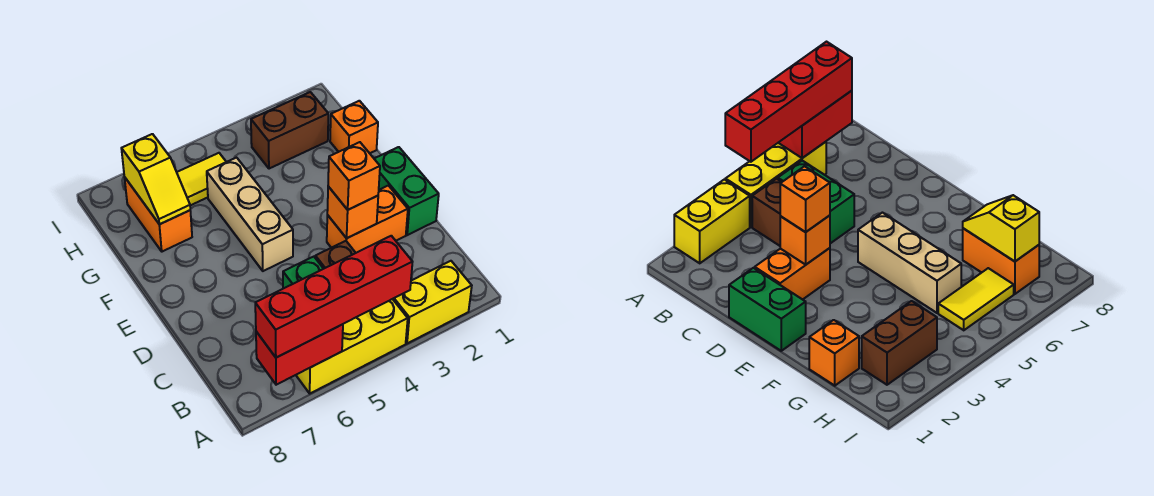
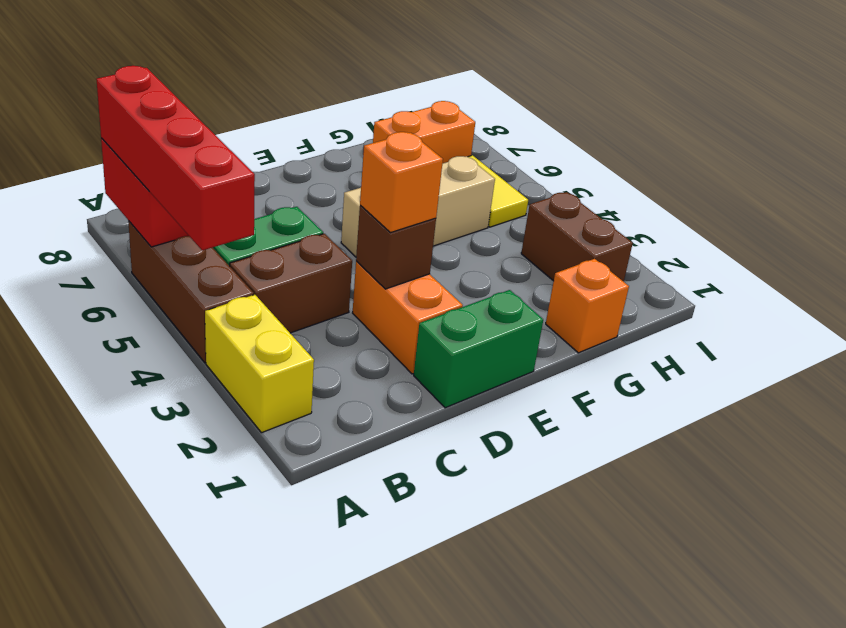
yellow brick A4:A6 level 1 -> brown brick A4:A6 level 1
orange brick D3 level 2 -> brown brick D3 level 2
yellow slope G7:H7 level 2 top H -> none

